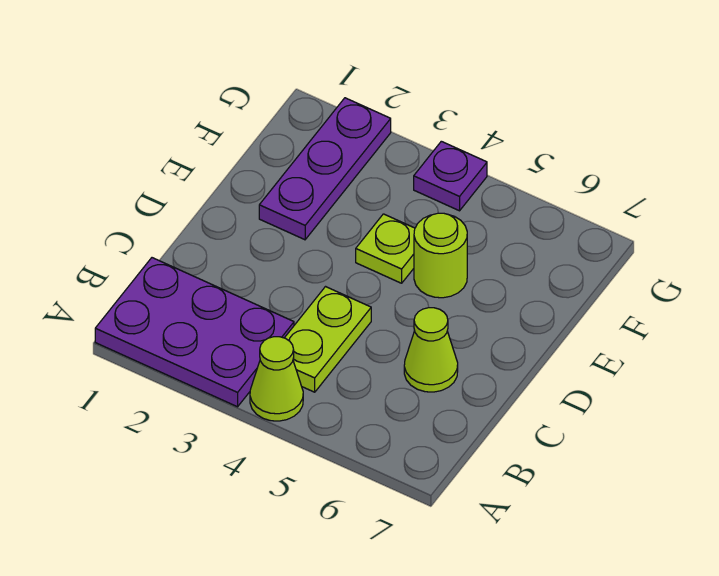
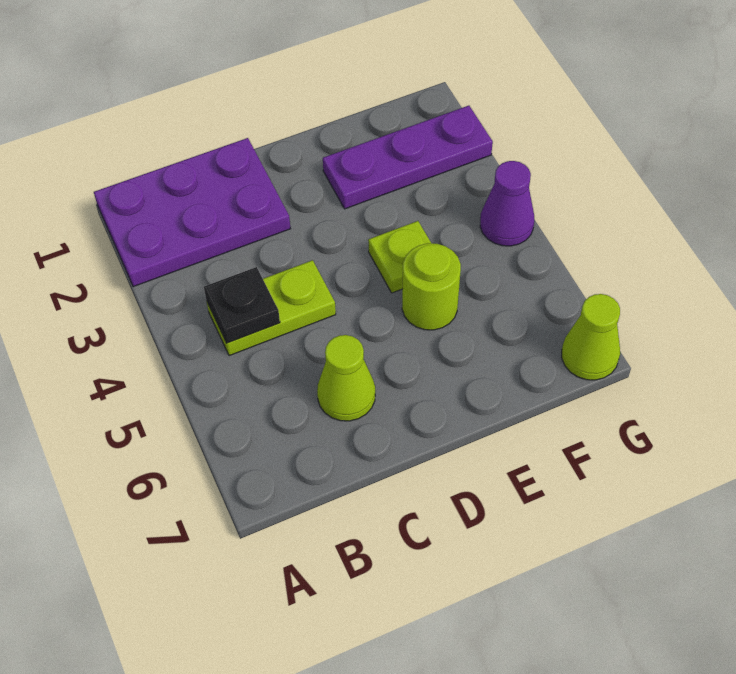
purple plate A1:B3 level 1 -> purple plate A1:C2 level 1
lime cone A4 level 1 -> lime cone G7 level 1
none -> black plate B4 level 2
purple plate G4 level 1 -> purple cone G4 level 1

